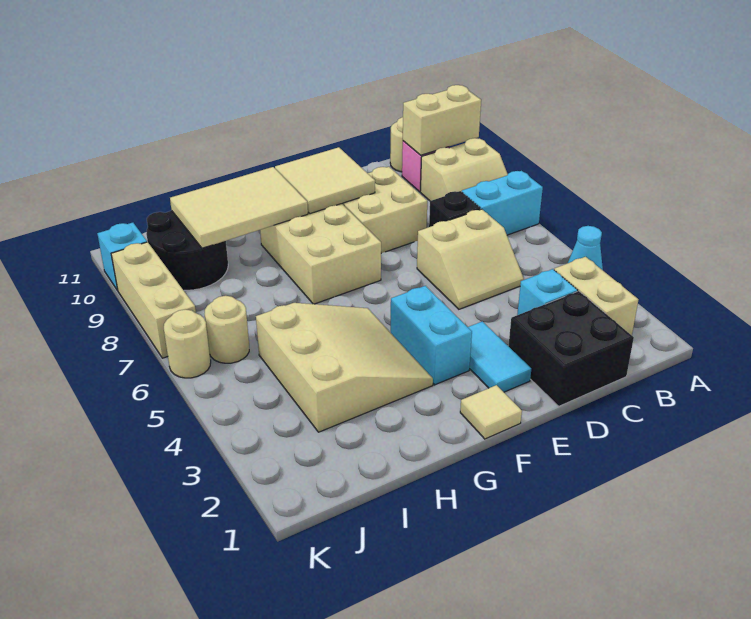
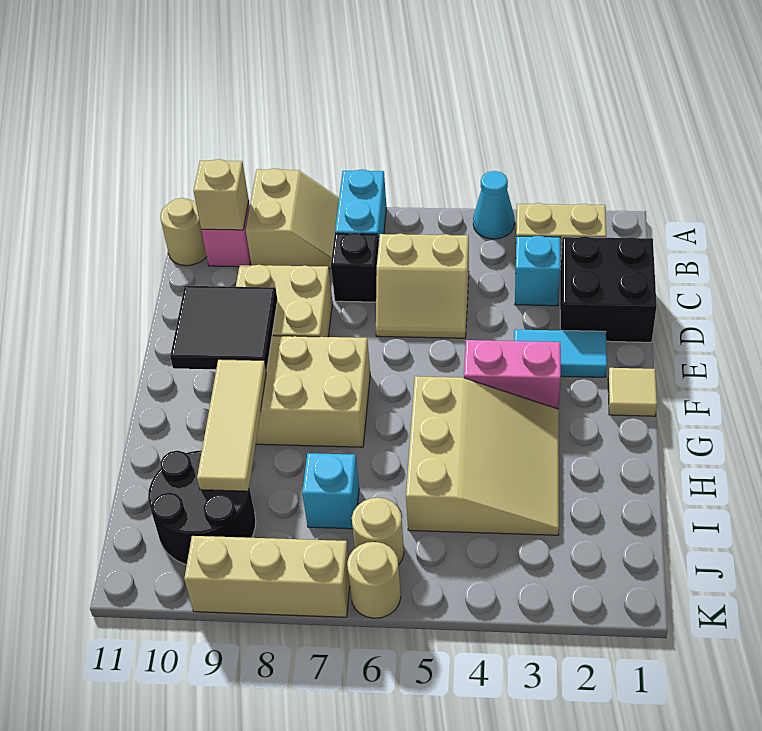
tan brick A10:B10 level 2 -> tan brick B10 level 2
tan slope C5:D6 level 1 top 6 -> tan slope C5:D6 level 1 top C
tan tile E9:F10 level 2 -> black tile E9:F10 level 2
cyan brick F3:F4 level 1 -> pink brick F3:F4 level 1
tan slope G3:I5 level 1 top I -> tan slope G3:I5 level 1 top 5
tan tile G9:I10 level 2 -> tan tile G9:I9 level 2
cyan brick K10 level 1 -> cyan brick I7 level 1

